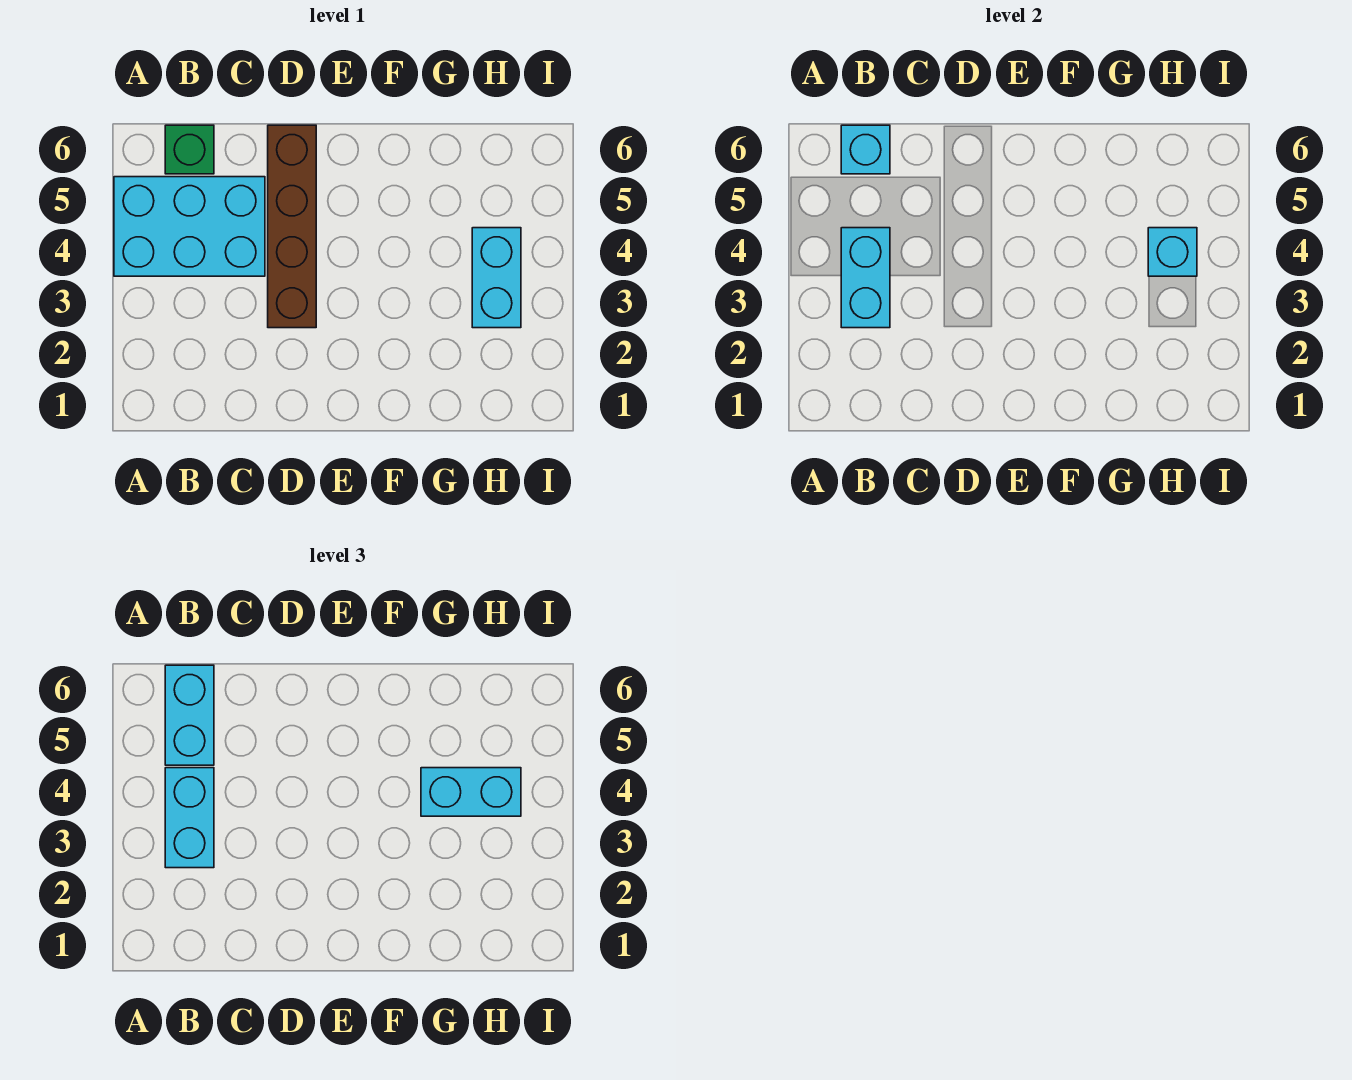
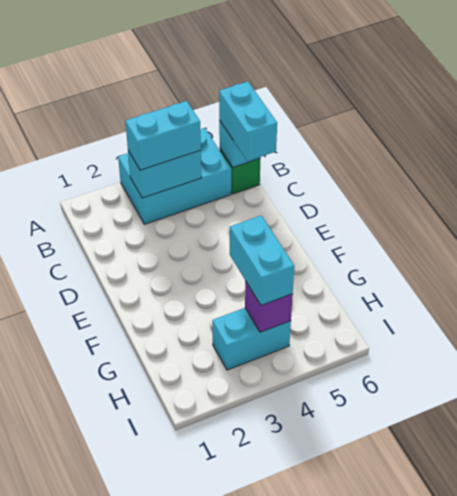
cyan brick A4:C5 level 1 -> cyan brick A3:B5 level 1
cyan brick B5:B6 level 3 -> cyan brick B6:C6 level 3
brown brick D3:D6 level 1 -> none
cyan brick H4 level 2 -> purple brick H4 level 2

